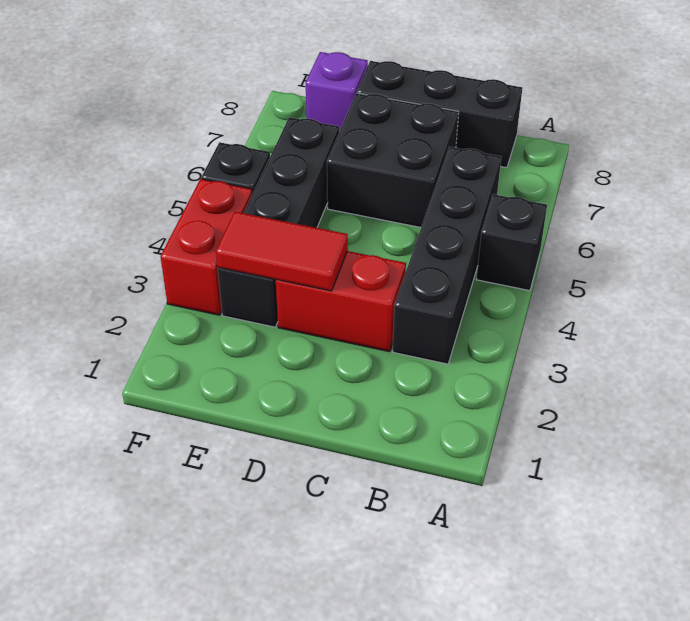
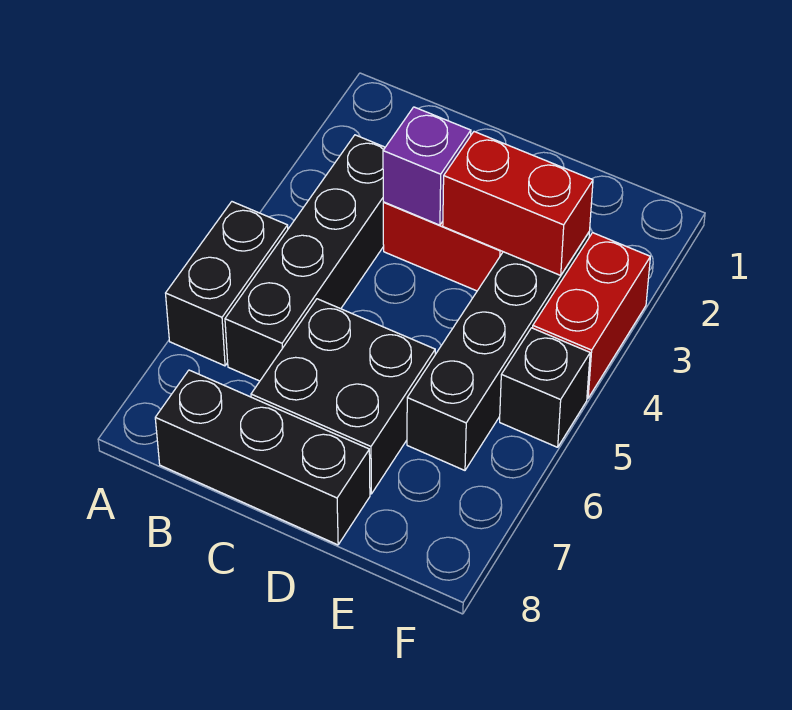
black brick A5 level 1 -> black brick A5:A6 level 1
red tile D3:E3 level 2 -> red brick D3:E3 level 2
purple brick E8 level 1 -> purple brick C3 level 2

